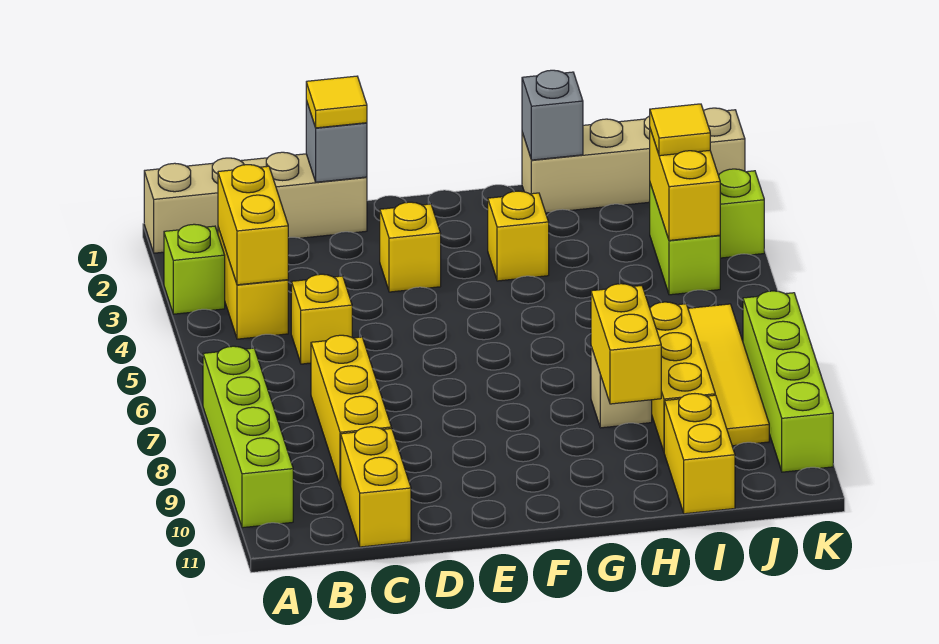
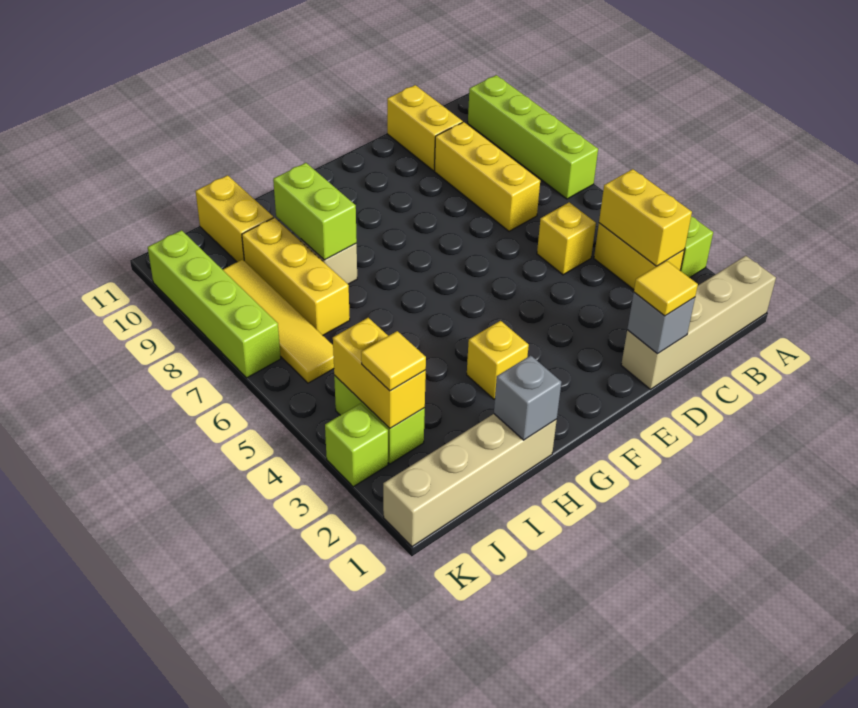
yellow brick E3 level 1 -> none
yellow brick H8:H9 level 2 -> lime brick H8:H9 level 2

